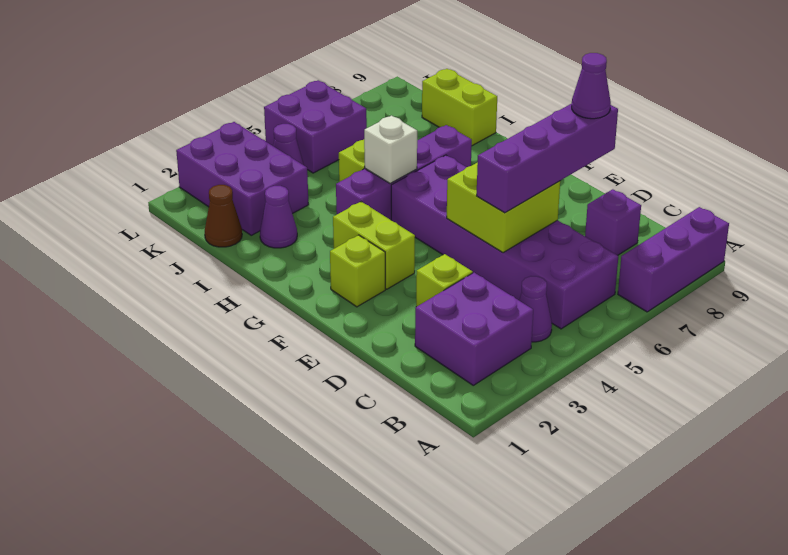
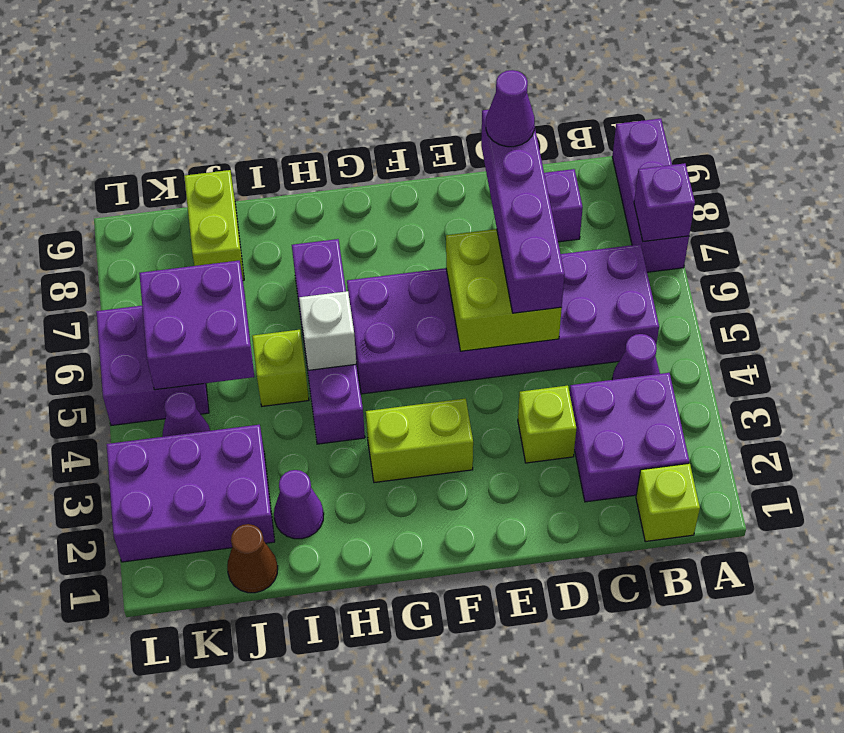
none -> purple brick A7 level 2
lime brick F2 level 1 -> lime brick B1 level 1
lime brick I9:J9 level 1 -> lime brick J8:J9 level 1
none -> purple brick J5:K6 level 2

